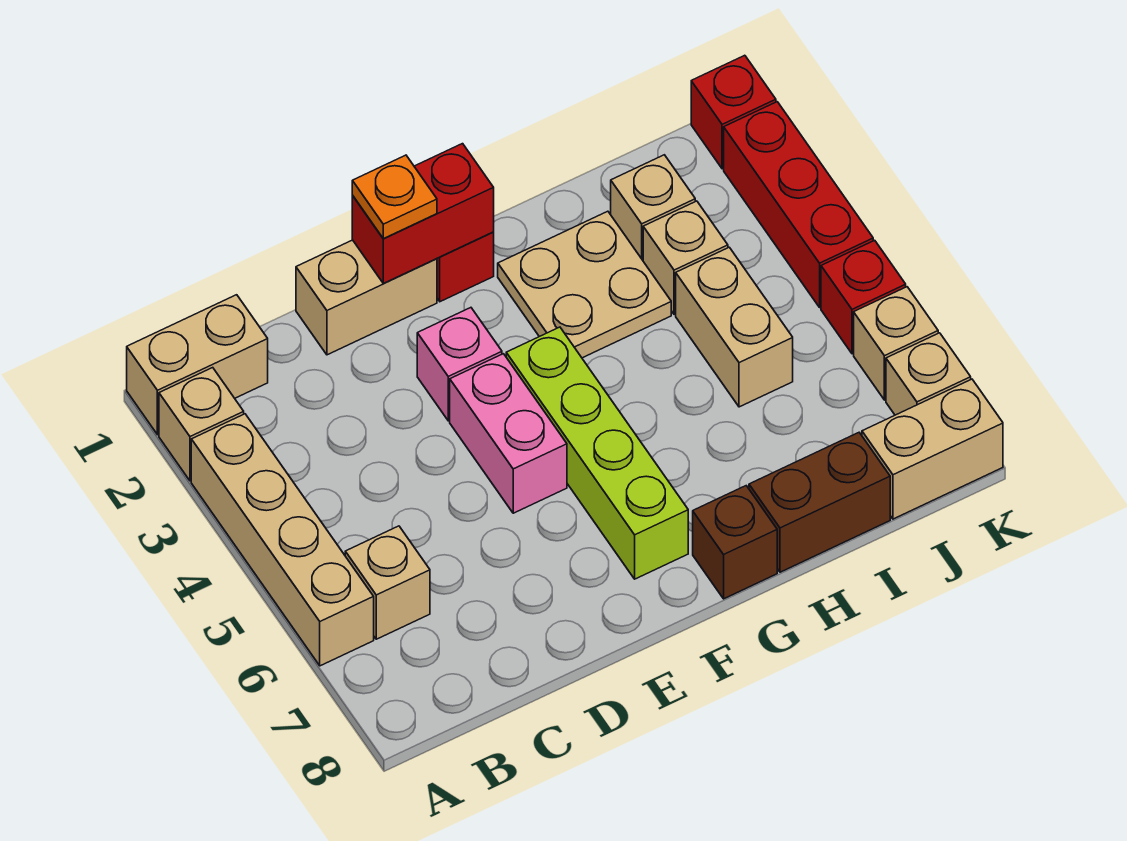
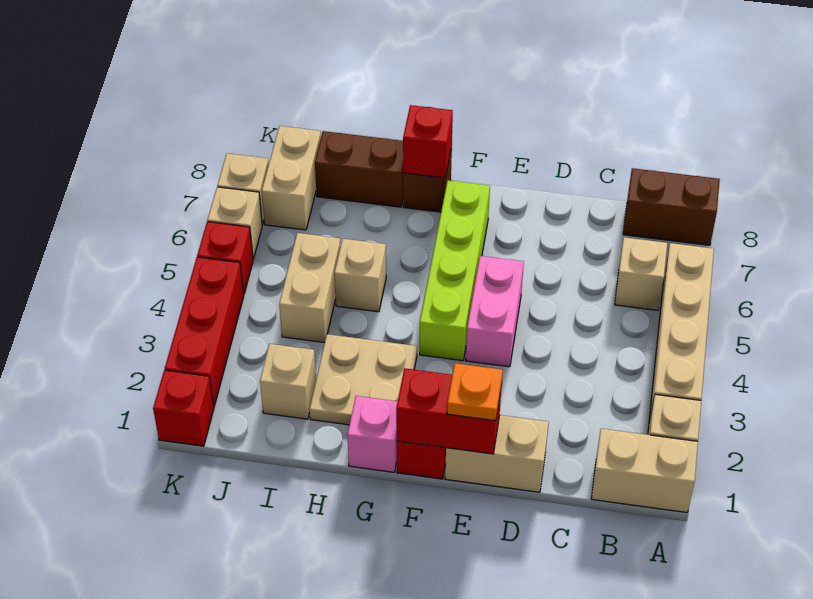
none -> brown brick A8:B8 level 1
pink brick E3 level 1 -> pink brick G1 level 1
none -> red brick G8 level 2
tan brick I3 level 1 -> tan brick H5 level 1
tan brick J8:K8 level 1 -> tan brick J7:J8 level 1

